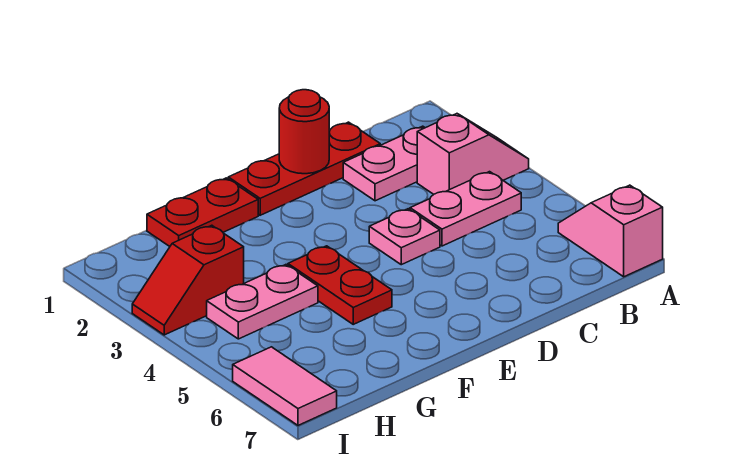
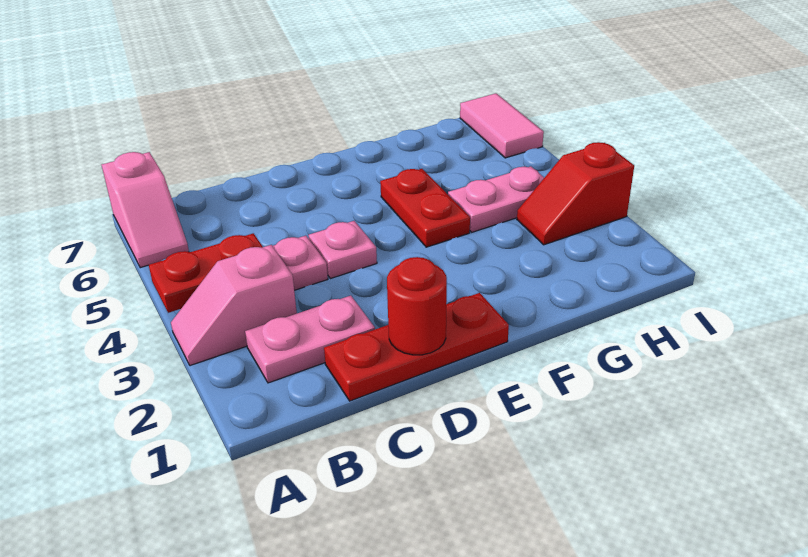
red plate F1:G1 level 1 -> red plate A4:B4 level 2
red slope H3:I3 level 1 top H -> red slope H3:I3 level 1 top I

